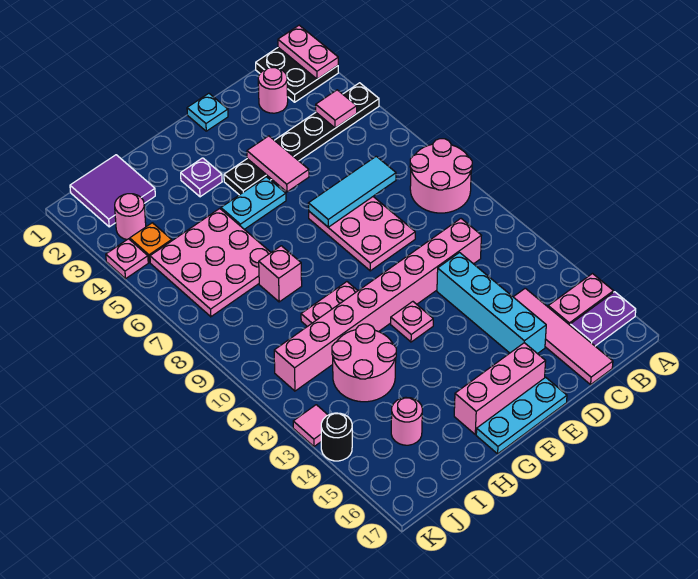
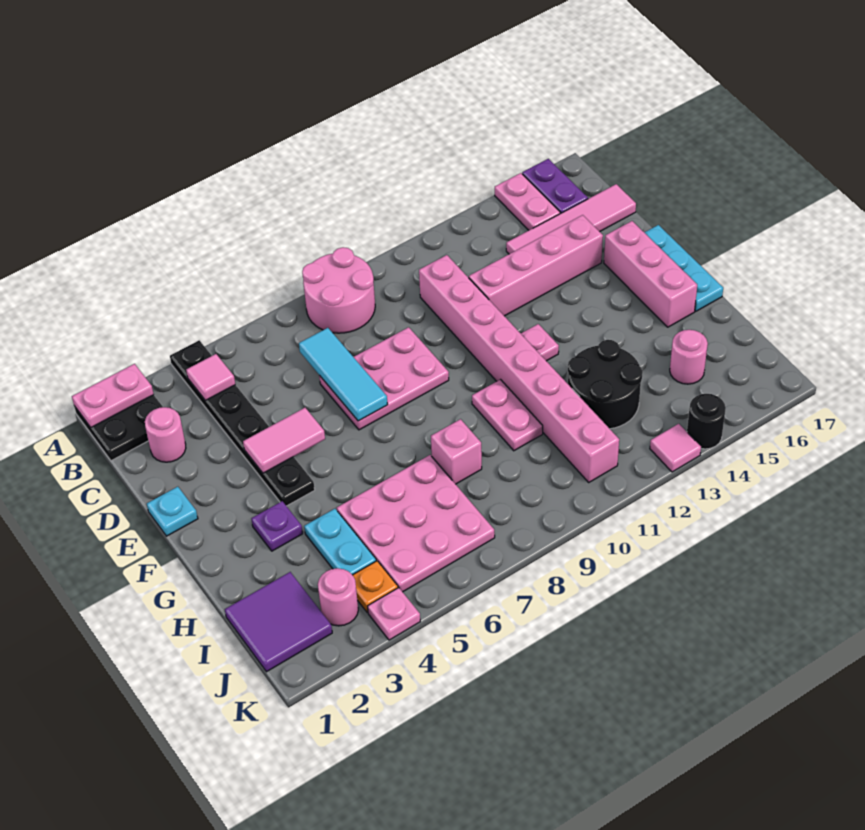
cyan brick D12:D15 level 1 -> pink brick D12:D15 level 1
cyan plate F5:G5 level 1 -> cyan plate H4:I4 level 1
pink round brick H12:I13 level 1 -> black round brick H12:I13 level 1

